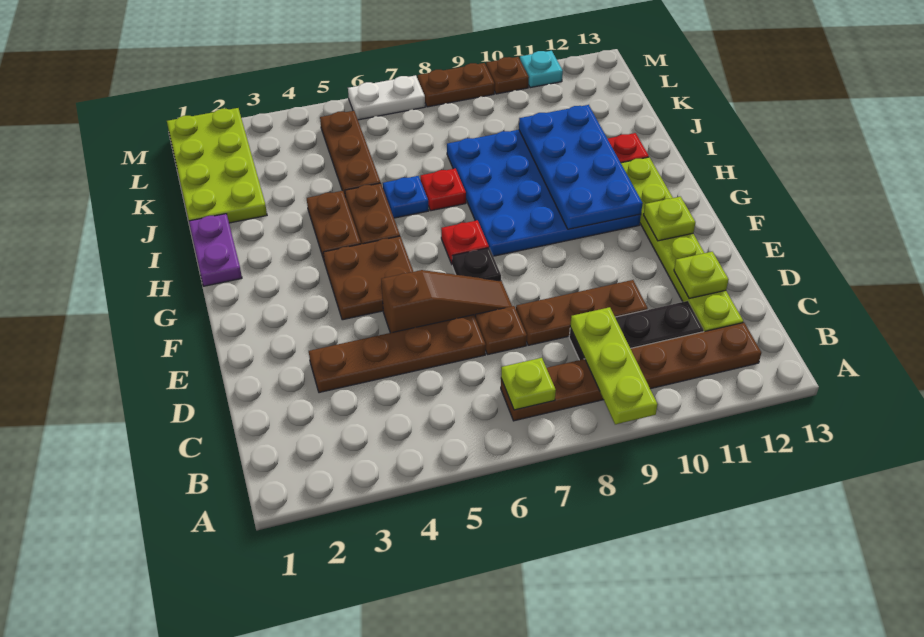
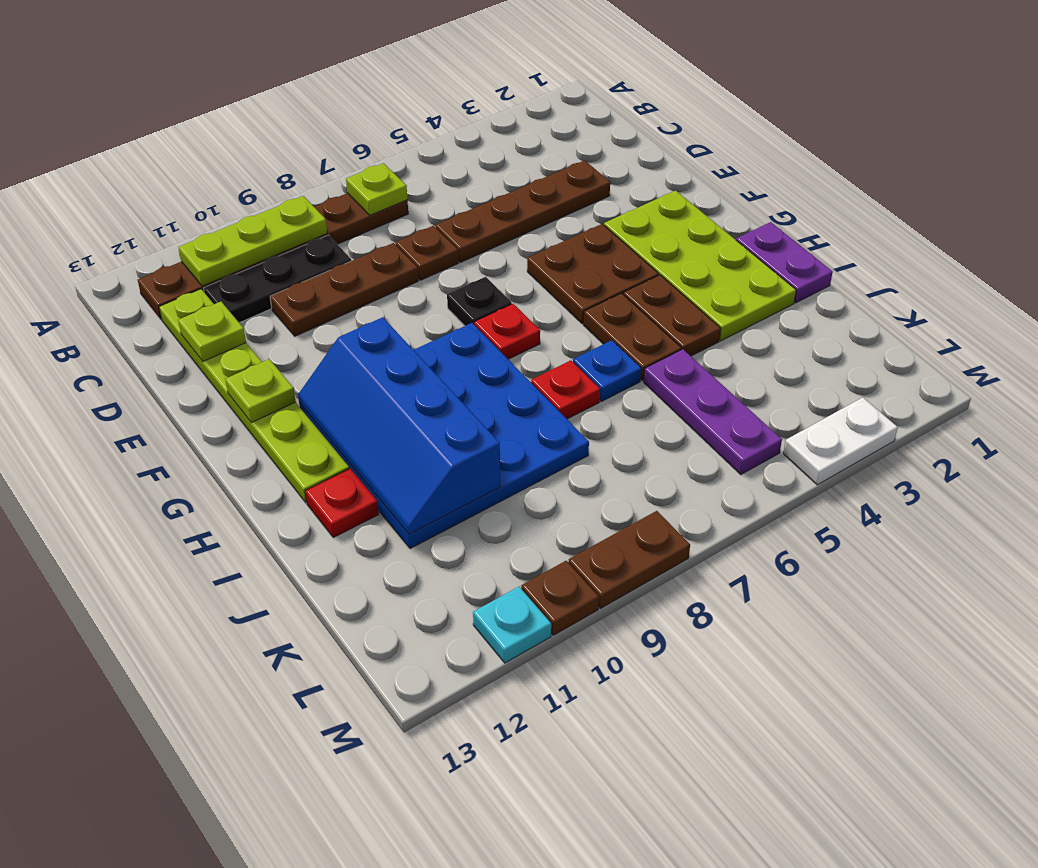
lime plate A9:C9 level 2 -> lime plate B9:B11 level 2
brown slope E5:E7 level 1 top 5 -> none
blue plate G10:J11 level 2 -> blue slope G10:J11 level 2 top 10
lime plate J1:M2 level 1 -> lime plate F2:I3 level 1
brown plate J5:L5 level 1 -> purple plate J5:L5 level 1
white plate M6:M7 level 1 -> white plate M3:M4 level 1

